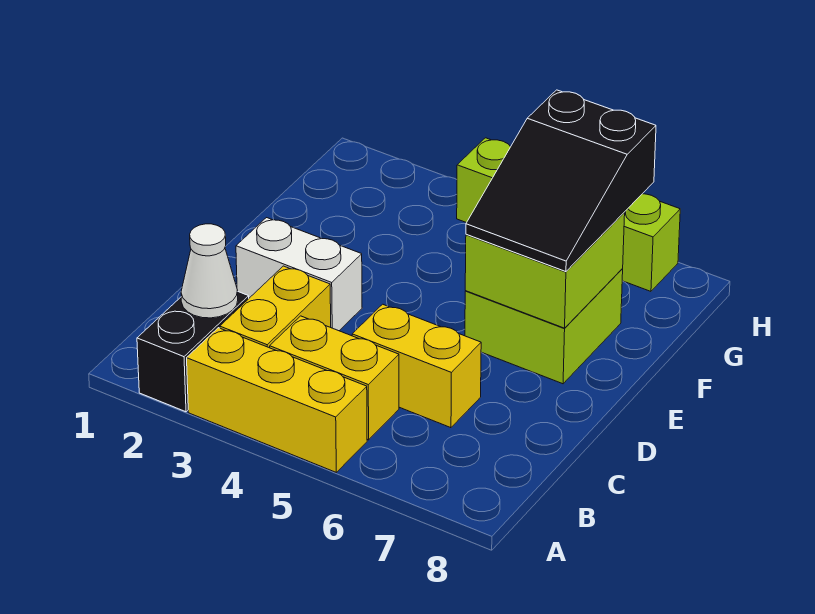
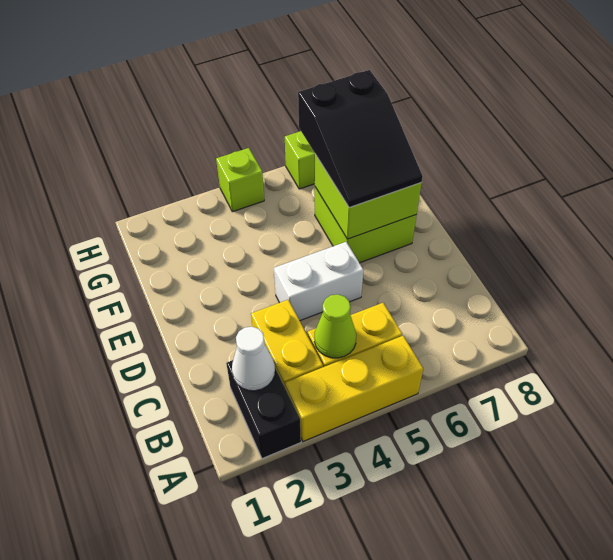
none -> lime cone B4 level 2
yellow brick C5:C6 level 1 -> none
white brick D2:D3 level 1 -> white brick D4:D5 level 1

